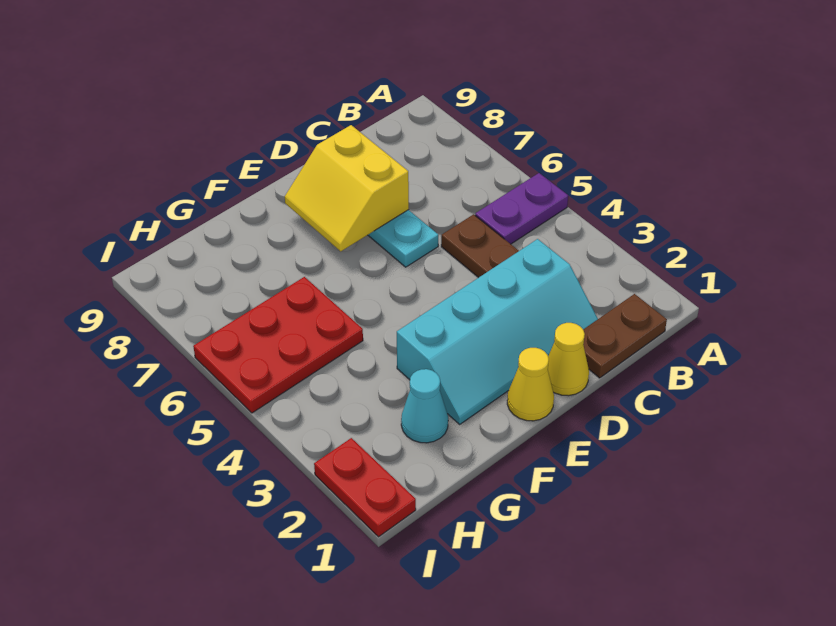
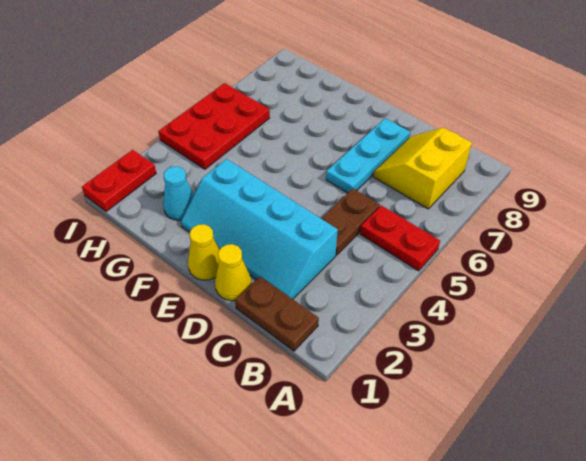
purple plate A5:B5 level 1 -> red plate A5:B5 level 1
yellow slope D7:E8 level 2 top D -> yellow slope B7:C8 level 1 top B
red plate G5:I6 level 1 -> red plate H4:I6 level 1

